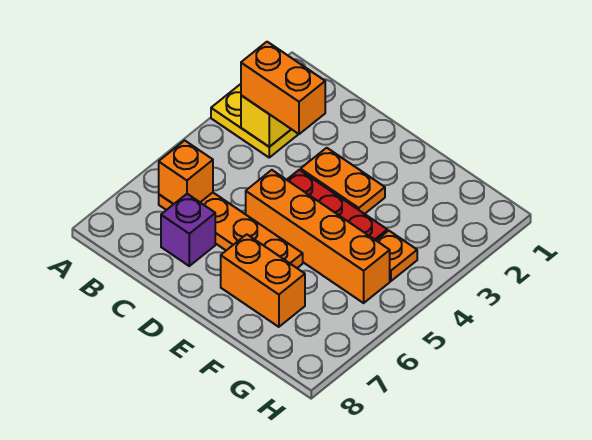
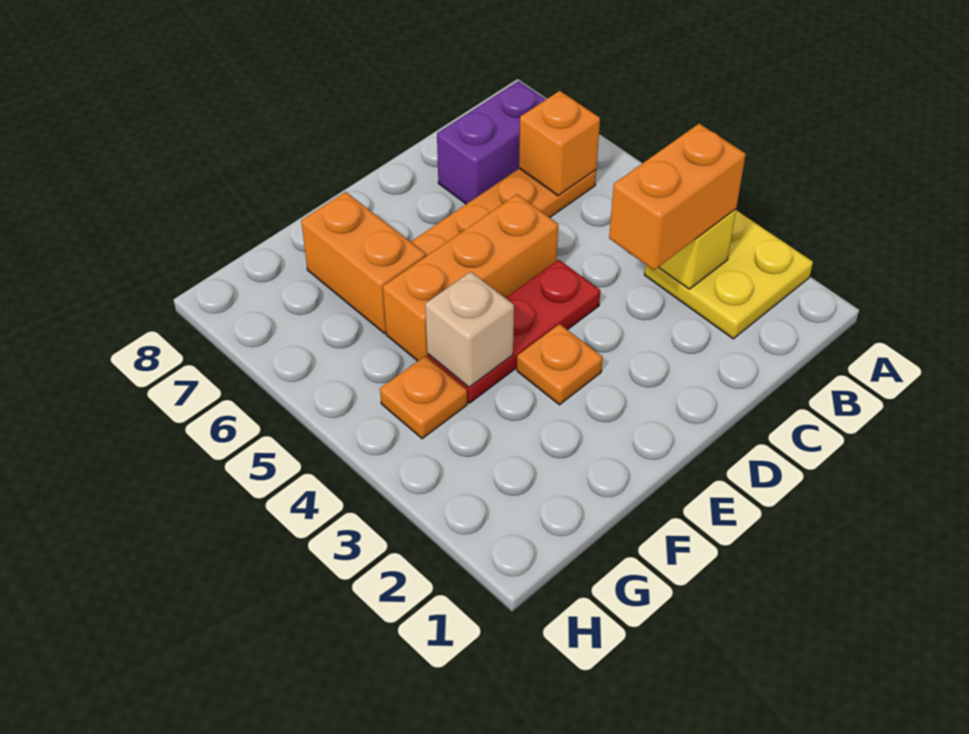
purple brick C7 level 1 -> purple brick B7:C7 level 1
orange plate D3:E3 level 1 -> orange plate E3 level 1
orange brick D5:G5 level 1 -> orange brick D5:F5 level 1
orange brick E7:F7 level 1 -> orange brick F6:F7 level 1
none -> tan brick F4 level 2

